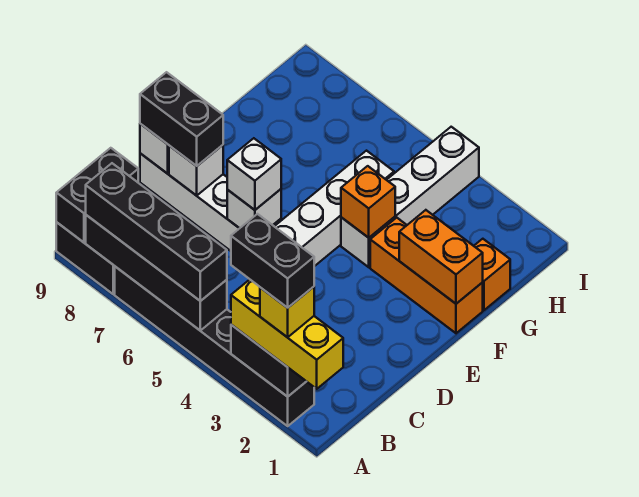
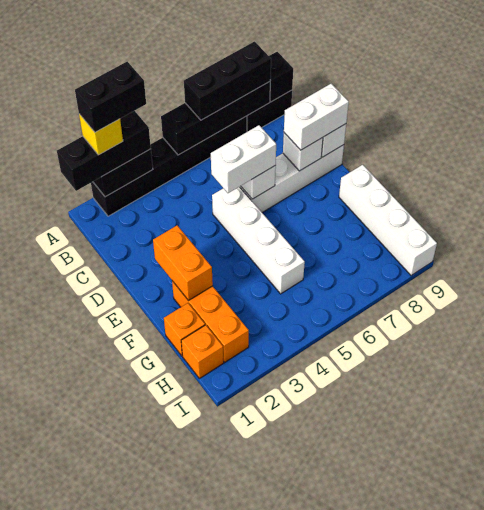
yellow brick A1:A3 level 3 -> black brick A1:A3 level 3
black brick A5:A8 level 3 -> black brick A6:A8 level 3
black brick A9:B9 level 2 -> black brick A9 level 2
white brick D6 level 3 -> white brick D5:D6 level 3
black brick D8:D9 level 3 -> white brick D8:D9 level 3
orange brick F1:F3 level 1 -> orange brick F2:H2 level 1
orange brick F1:F2 level 2 -> orange brick E2:F2 level 2
white brick F4:I4 level 1 -> white brick F9:I9 level 1
orange brick F4 level 2 -> orange brick H1 level 1

